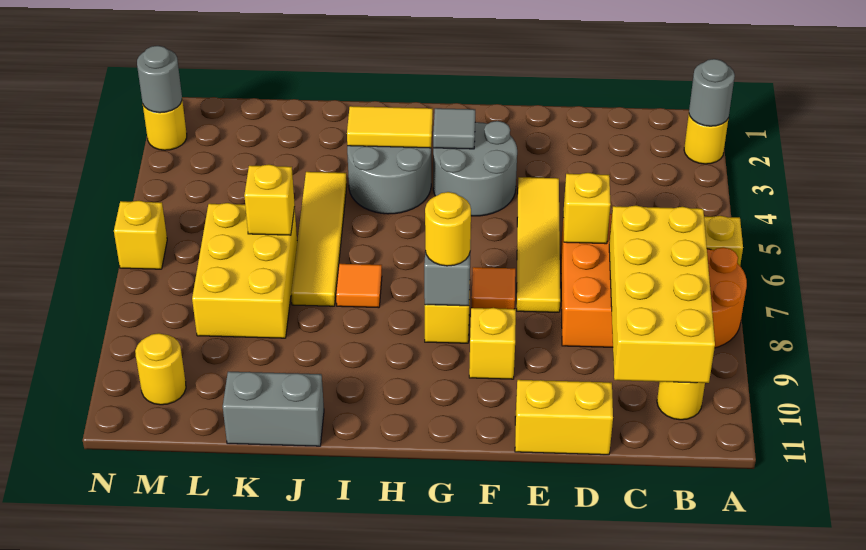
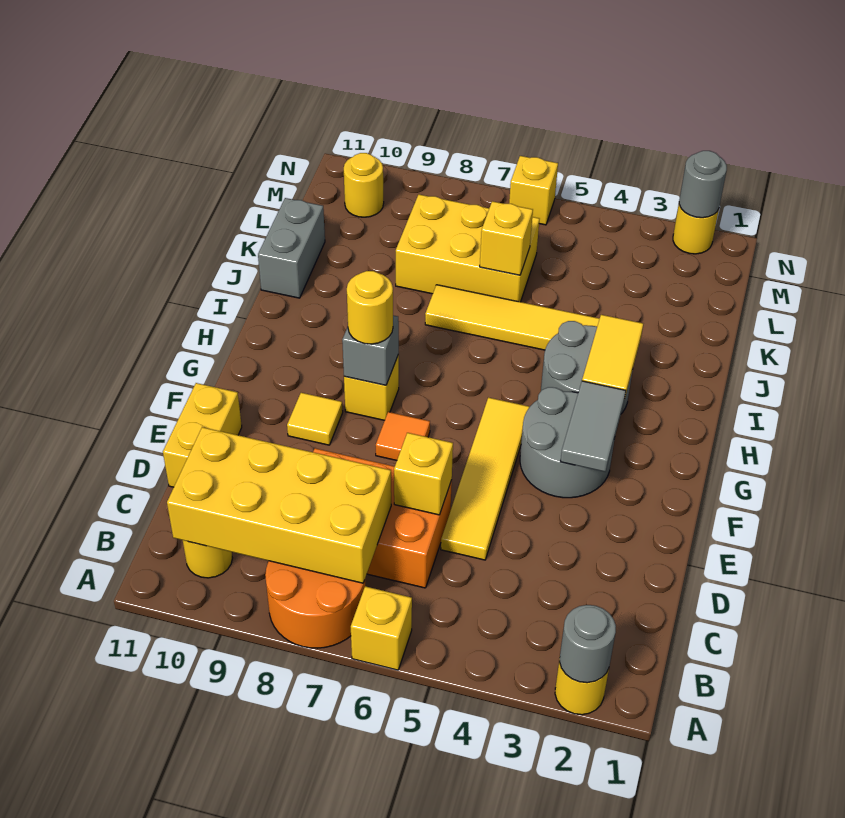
yellow tile E4:E7 level 1 -> yellow tile D5:G5 level 1
yellow brick F9 level 1 -> yellow tile F9 level 1
grey tile G3 level 2 -> grey tile F3:G3 level 2
orange tile I7 level 1 -> none

